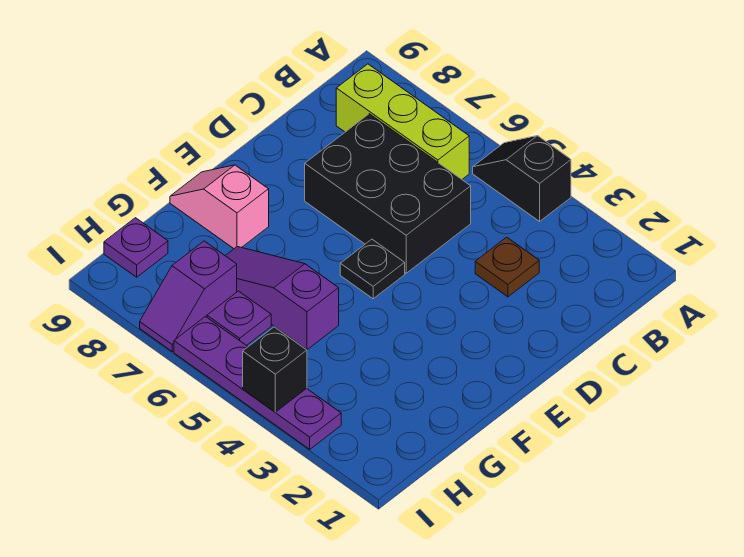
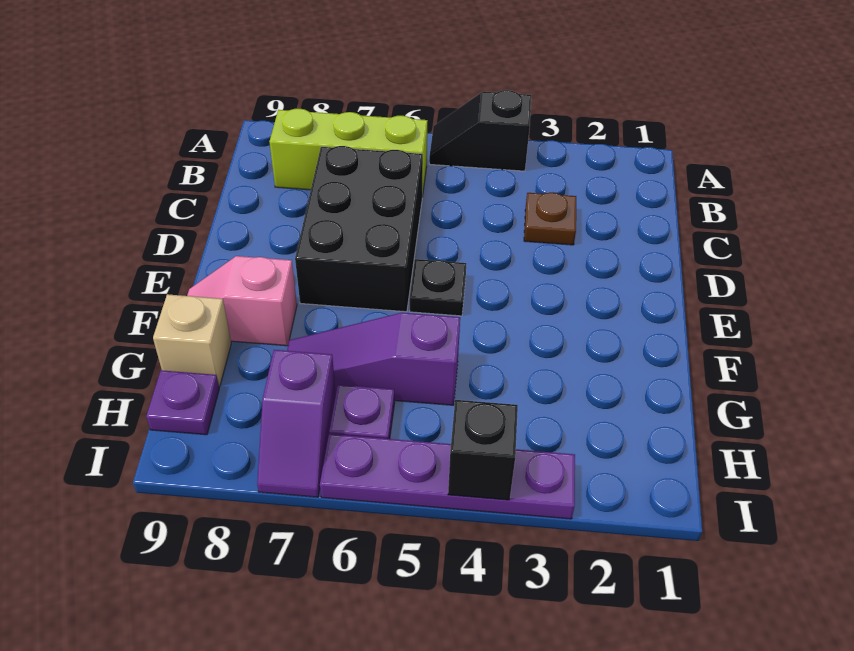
black brick C5:D7 level 1 -> black brick C6:E7 level 1
none -> tan brick G9 level 1

